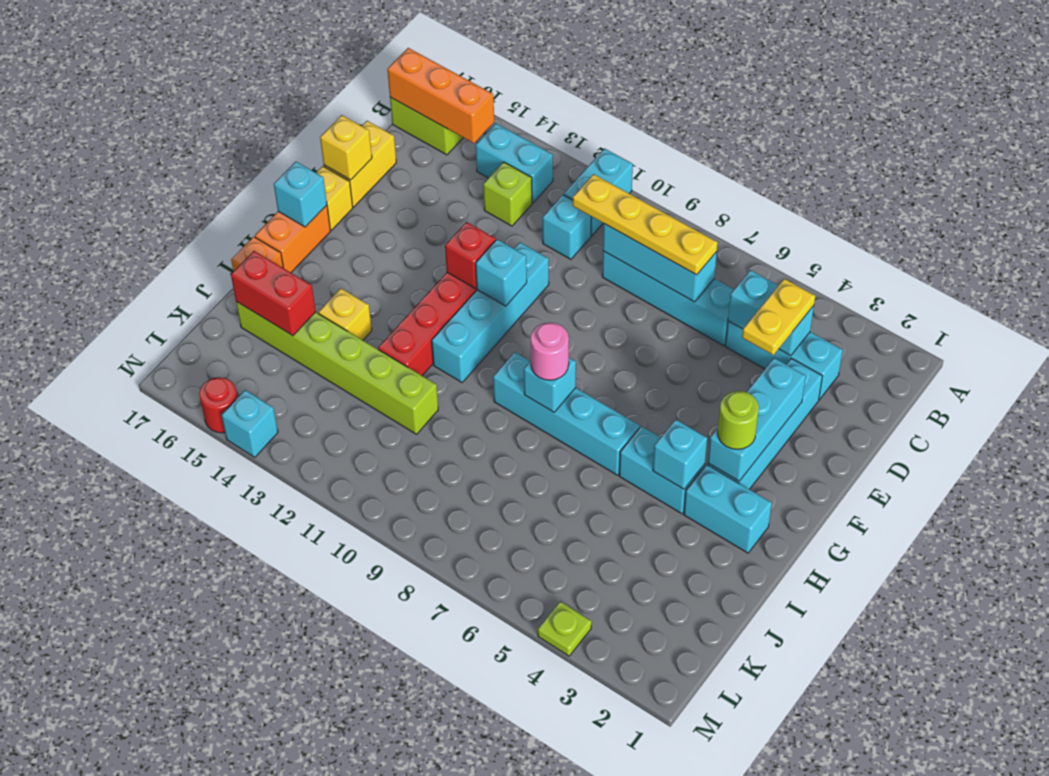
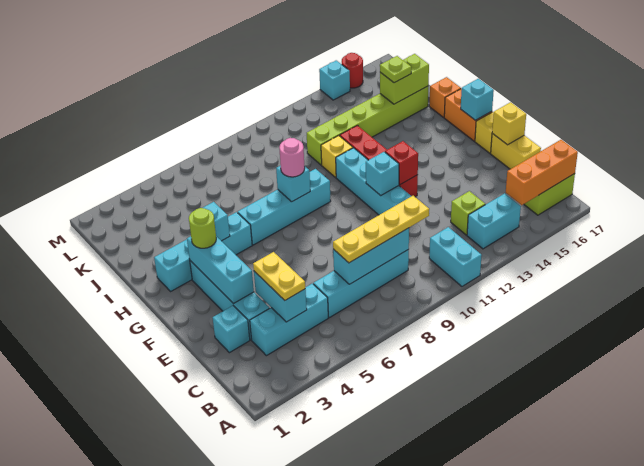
cyan brick C4:C5 level 2 -> cyan brick C4:D4 level 2
cyan brick C11 level 1 -> cyan brick D2 level 1
yellow brick I14 level 1 -> yellow brick I11 level 1
red brick J15:J16 level 2 -> lime brick J15:J16 level 2
lime plate M4 level 1 -> lime plate J15 level 3

